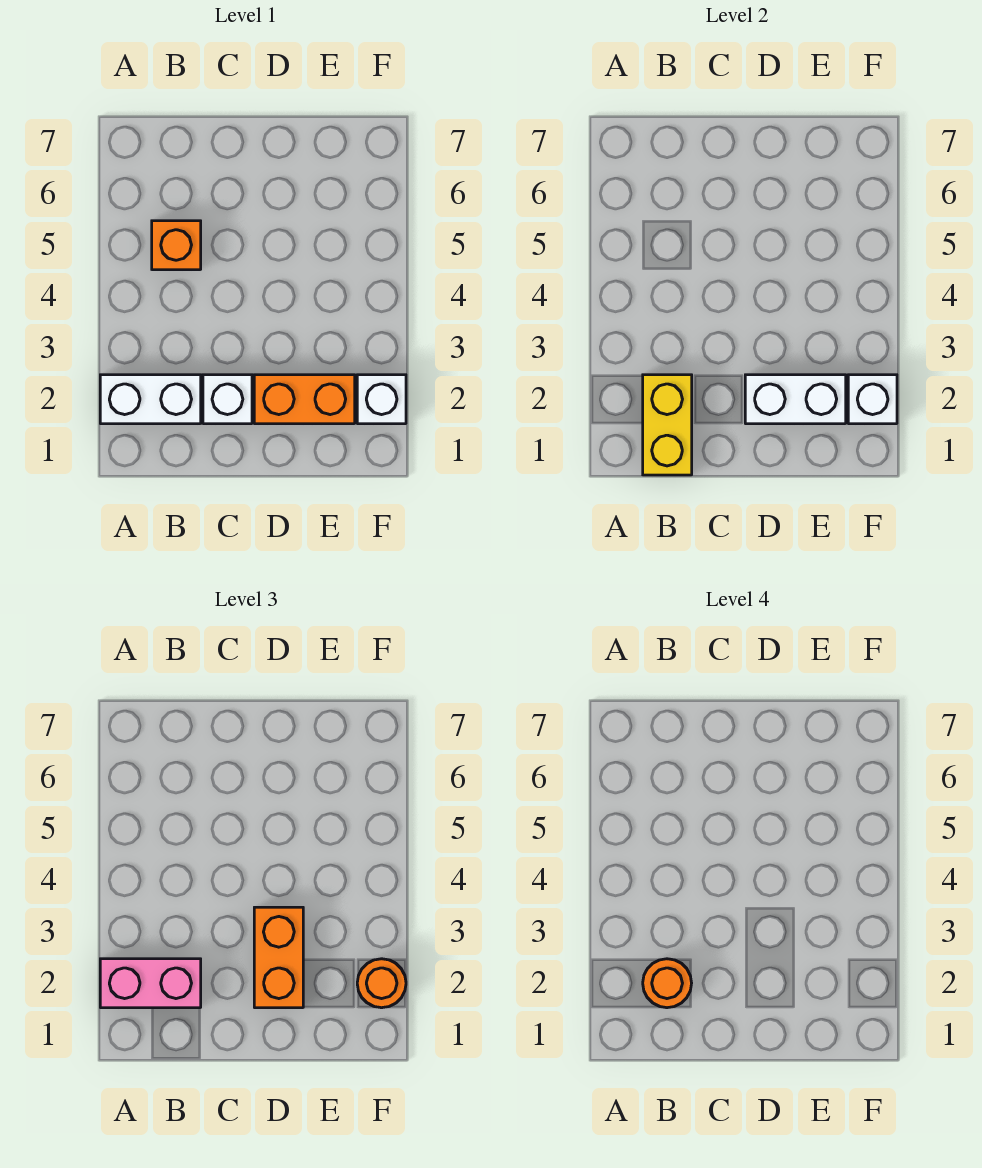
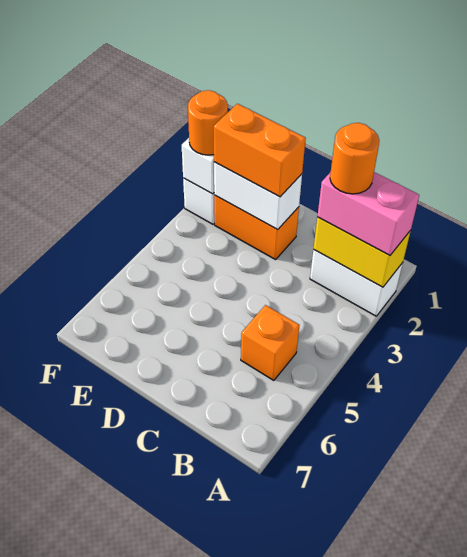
yellow brick B1:B2 level 2 -> yellow brick A2:B2 level 2
white brick C2 level 1 -> none
orange brick D2:D3 level 3 -> orange brick D2:E2 level 3

